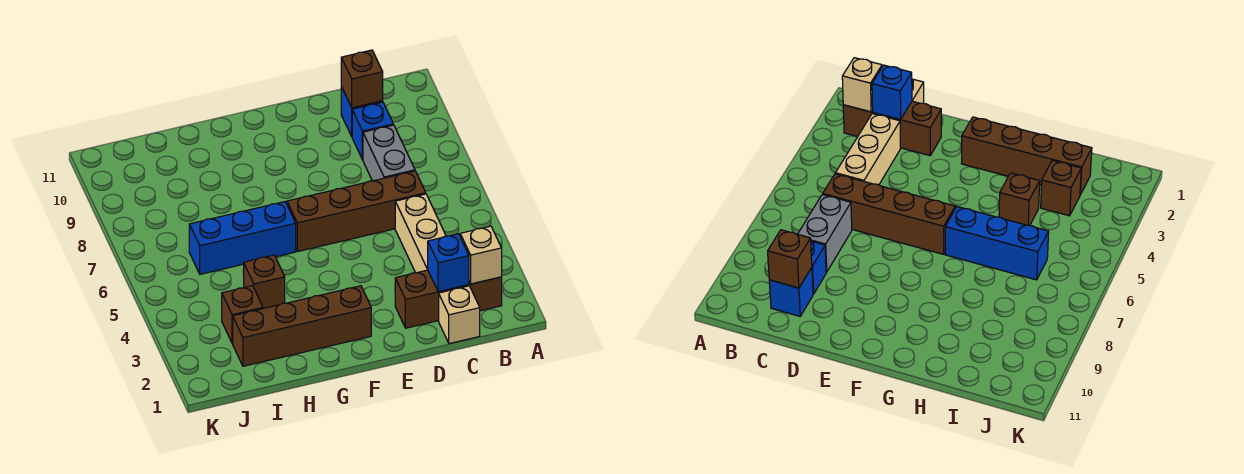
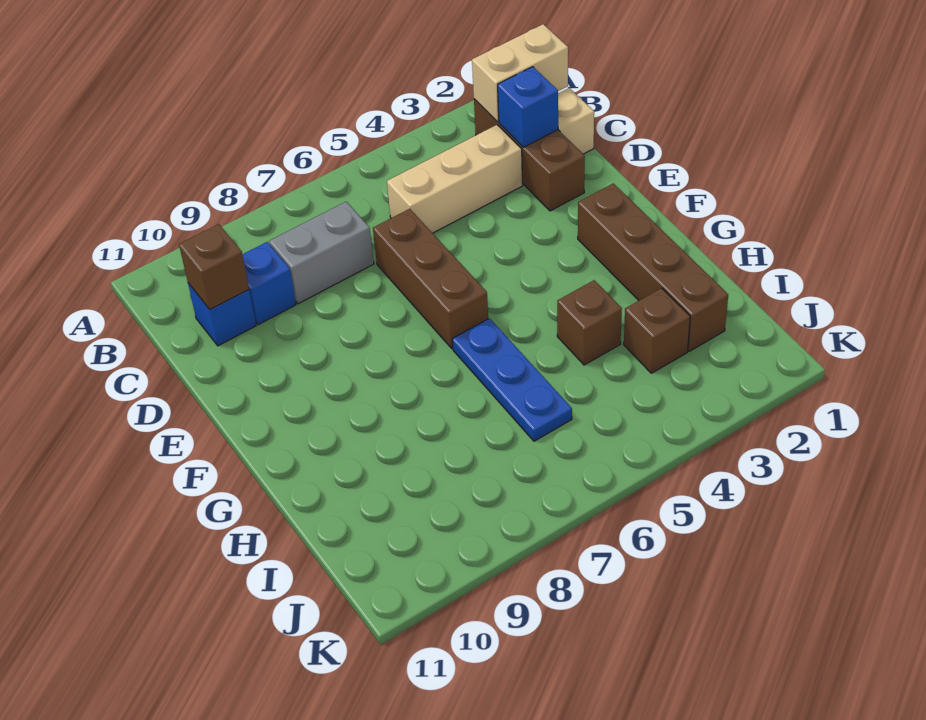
tan brick B2 level 2 -> tan brick B1:B2 level 2
brown brick C6:F6 level 1 -> brown brick D6:F6 level 1
blue brick G6:I6 level 1 -> blue plate G6:I6 level 1

